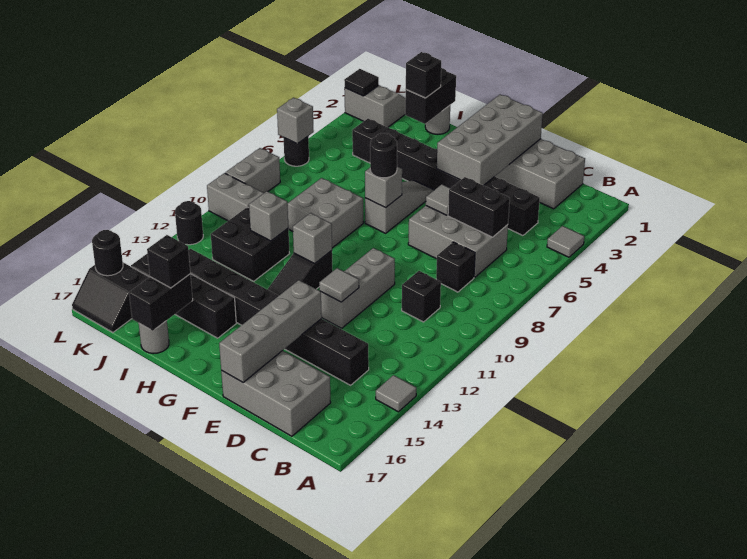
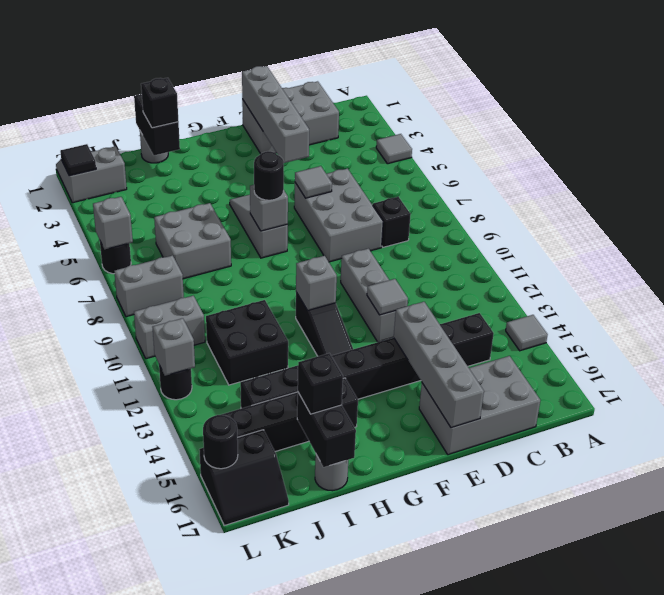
black brick C4:J4 level 1 -> none
grey brick C6:E7 level 1 -> grey brick D6:E8 level 1
black brick C6:D6 level 2 -> none
black brick C10 level 1 -> none
grey brick E1:F4 level 2 -> grey brick E1:E4 level 2
grey brick H8:I9 level 1 -> grey brick I6:J7 level 1
grey brick I11 level 2 -> grey brick L12 level 2
grey brick L8:L9 level 1 -> grey brick K8:L8 level 1

